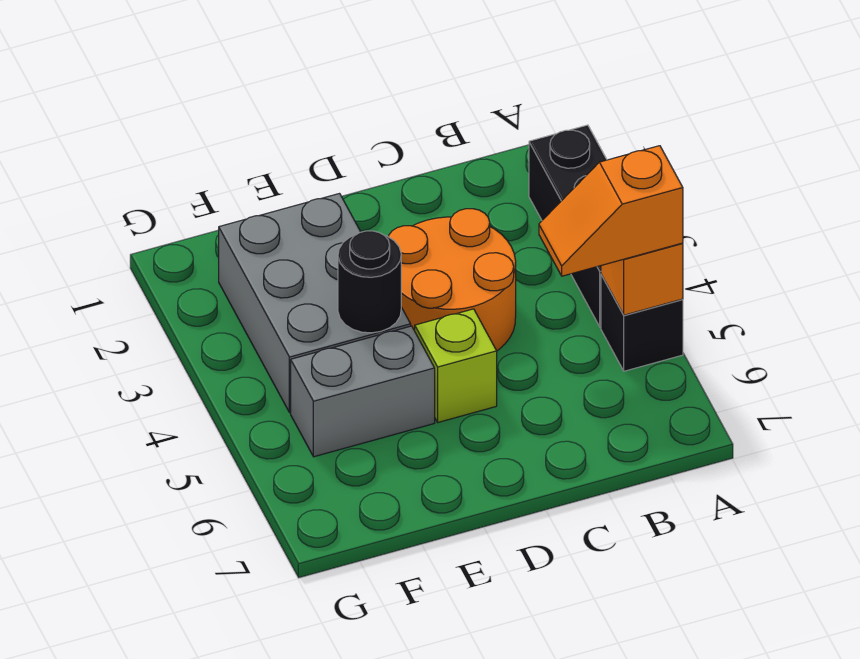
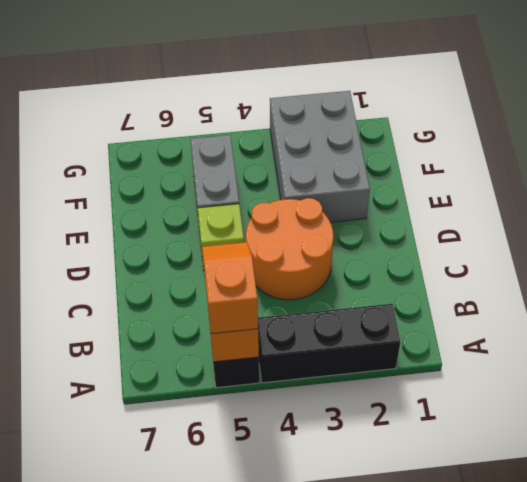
grey brick E2:F4 level 1 -> grey brick E2:G3 level 1
black round brick E4 level 2 -> none

